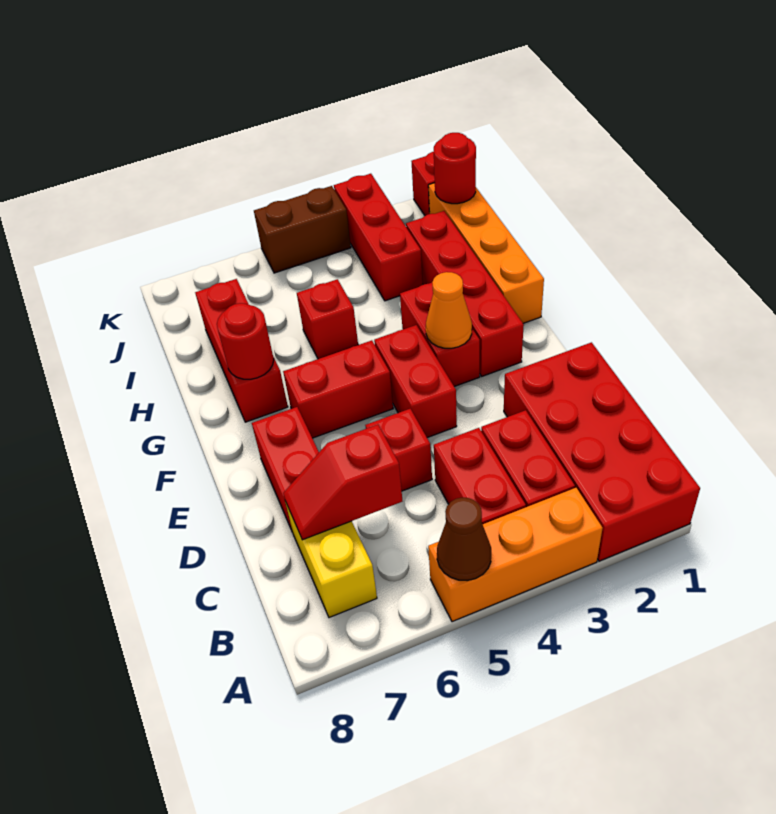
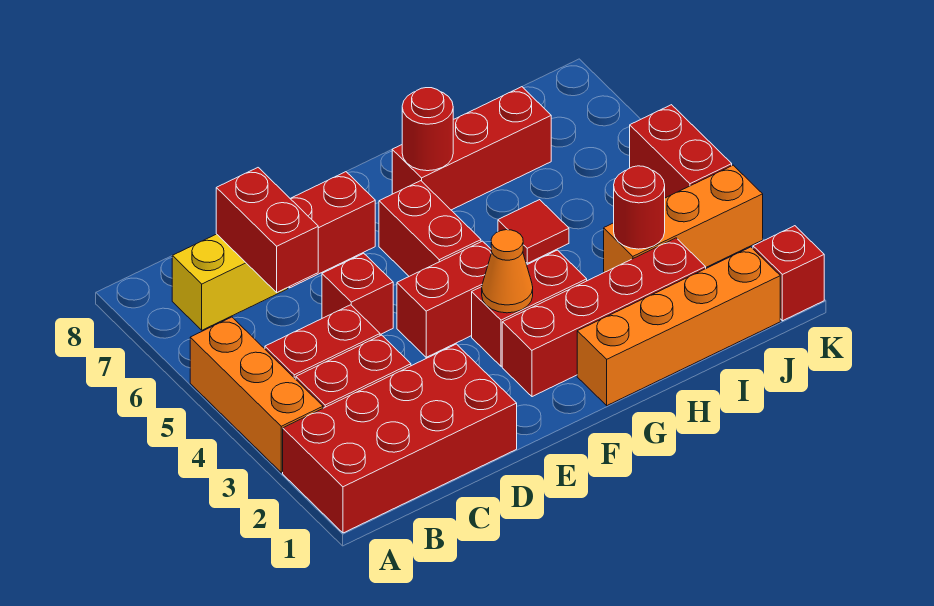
brown cone A5 level 2 -> none
red slope C6:C7 level 2 top 6 -> red brick C6:C7 level 2
red brick H5 level 1 -> red tile H5 level 1
red brick I3:K3 level 1 -> orange brick I3:K3 level 1
red round brick J1 level 2 -> red round brick I3 level 2
brown brick K4:K5 level 1 -> red brick K4:K5 level 1

